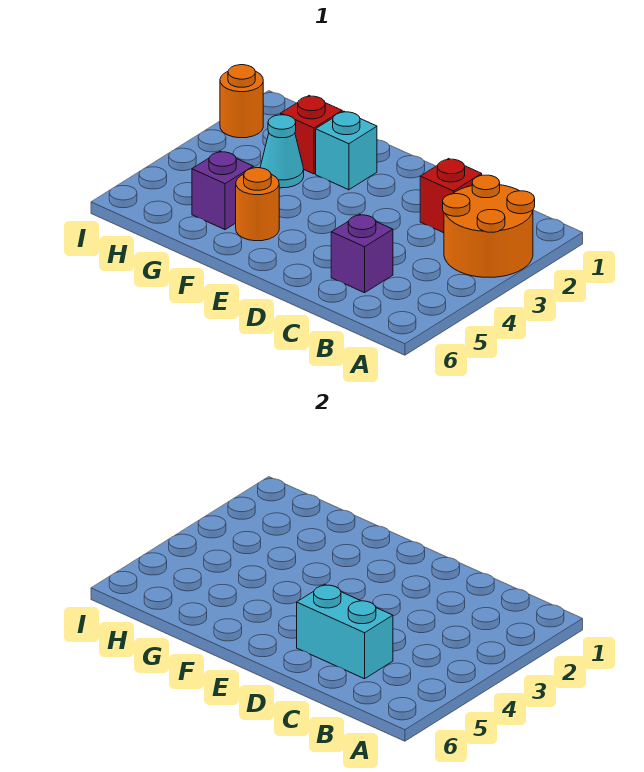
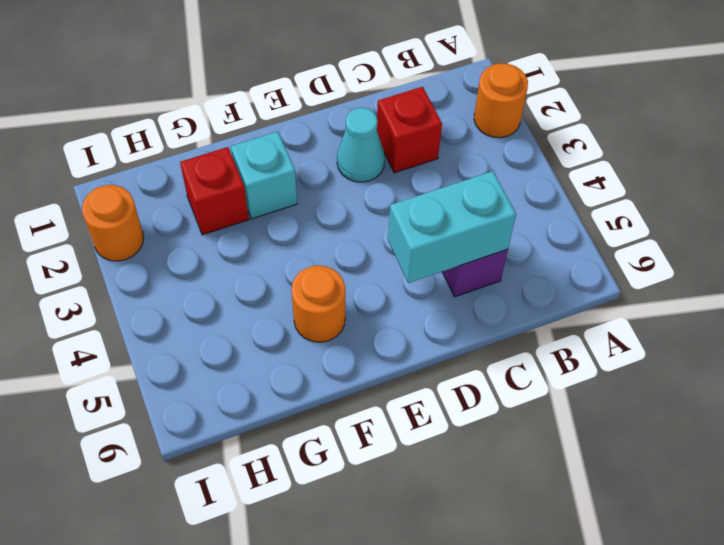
orange round brick A2:B3 level 1 -> orange round brick A2 level 1
cyan cone G3 level 1 -> cyan cone D2 level 1
purple brick G5 level 1 -> none

